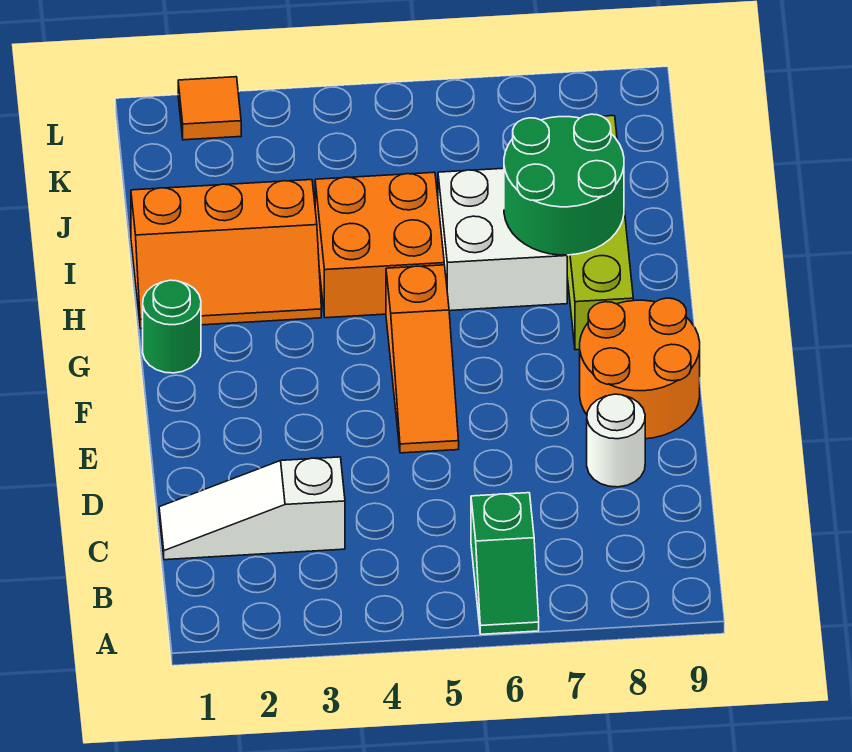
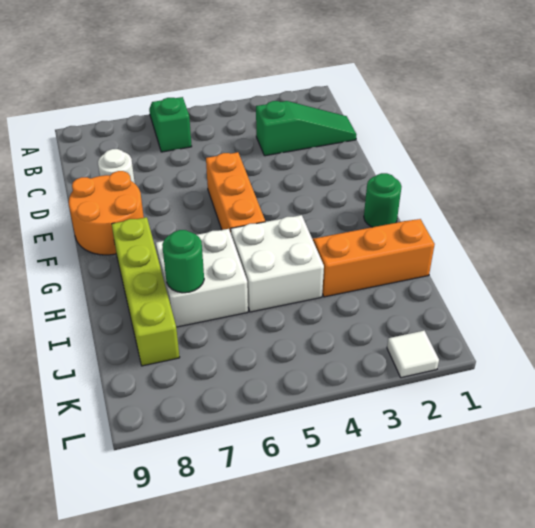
white slope C1:C3 level 1 top 3 -> green slope C1:C3 level 1 top 3
orange slope E5:G5 level 1 top G -> orange brick E5:G5 level 1
orange brick H4:I5 level 1 -> white brick H4:I5 level 1
green round brick H7:I8 level 2 -> green round brick I7 level 2
orange tile L2 level 1 -> white tile L2 level 1

